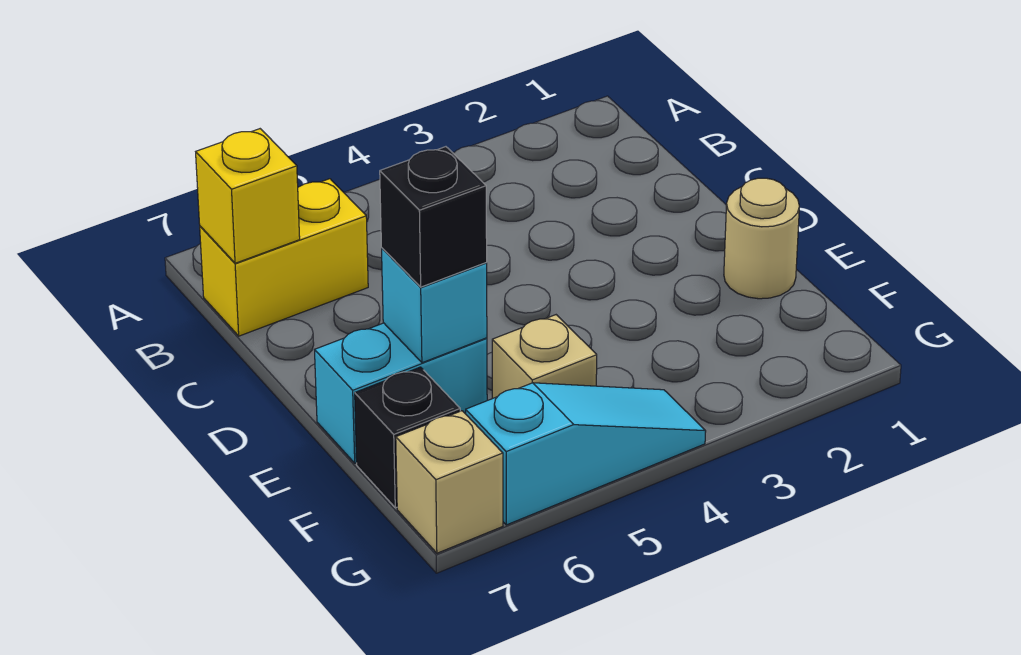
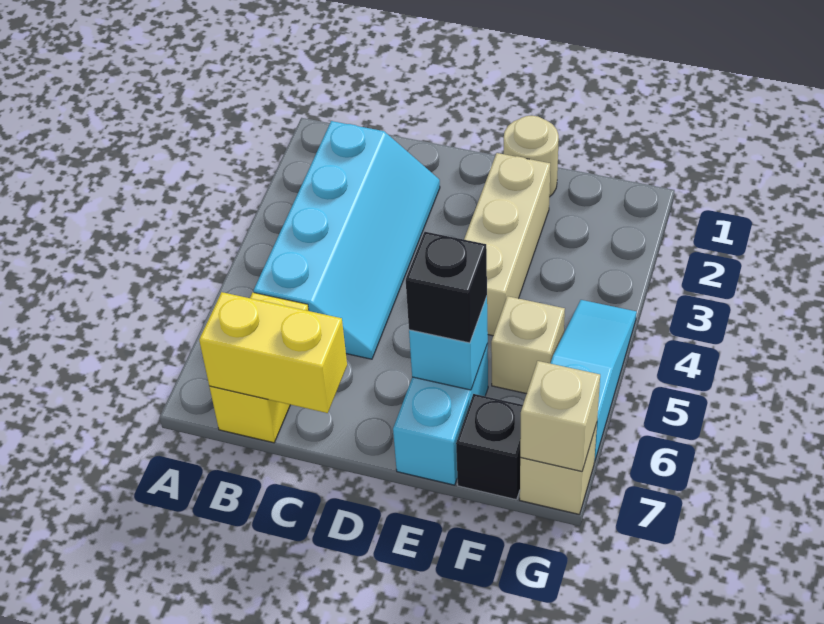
none -> cyan slope B2:C5 level 1 top B
yellow brick B7 level 2 -> yellow brick B7:C7 level 2
none -> tan brick E2:E4 level 1
none -> tan brick G7 level 2

